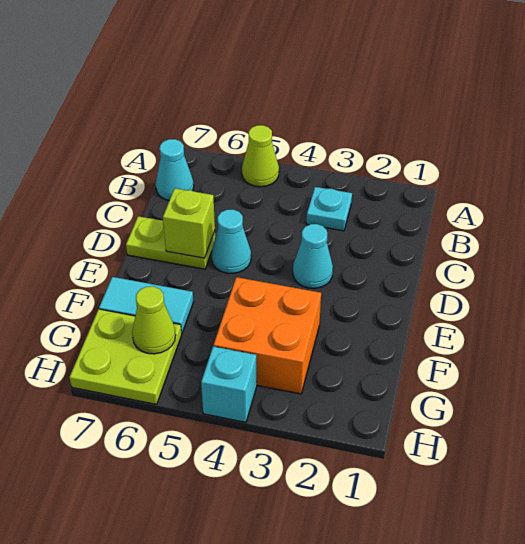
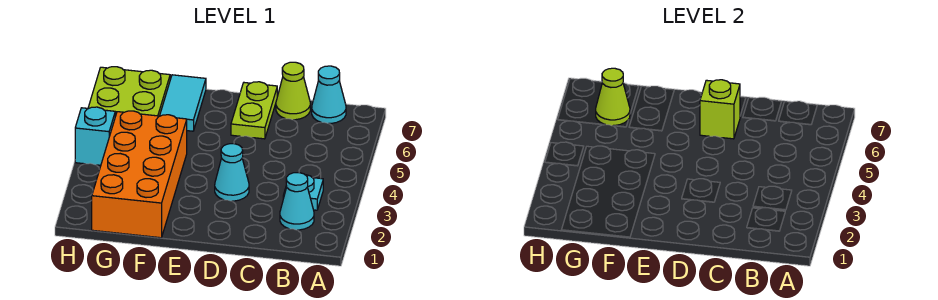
lime cone A5 level 1 -> lime cone C7 level 1
cyan cone D5 level 1 -> cyan cone B2 level 1
orange brick F3:G4 level 1 -> orange brick F1:G4 level 1

